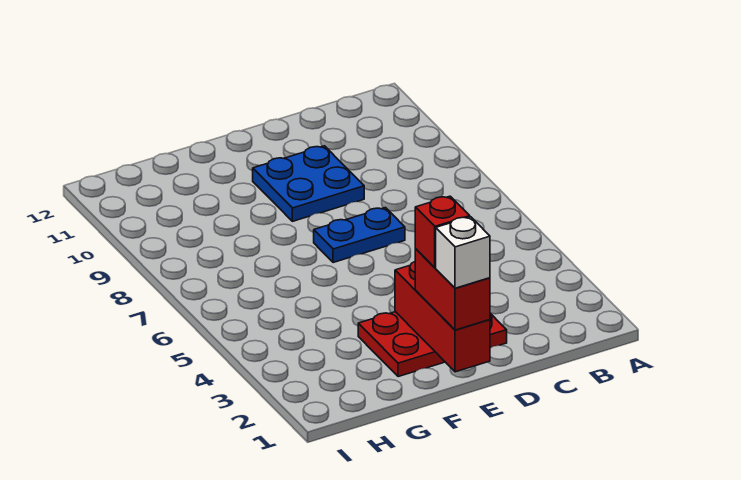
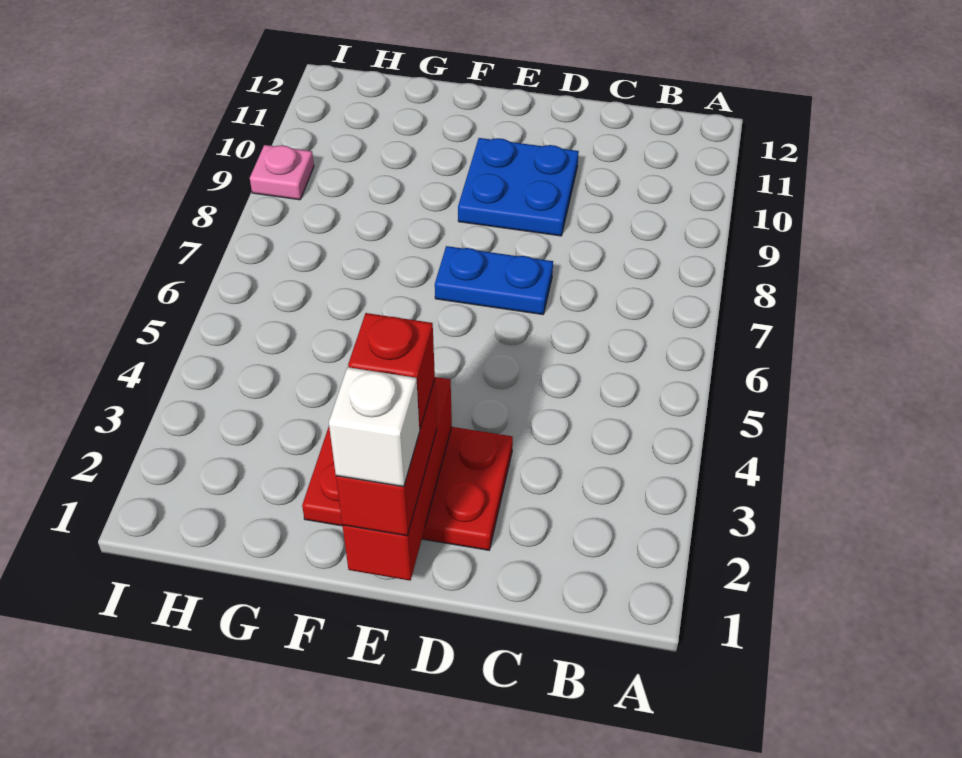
none -> pink plate I9 level 1

